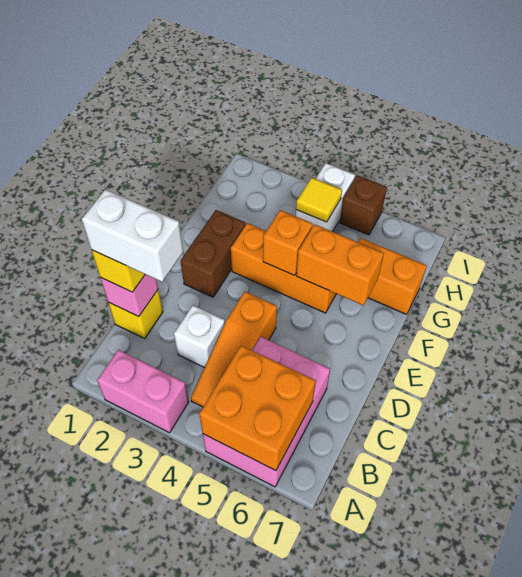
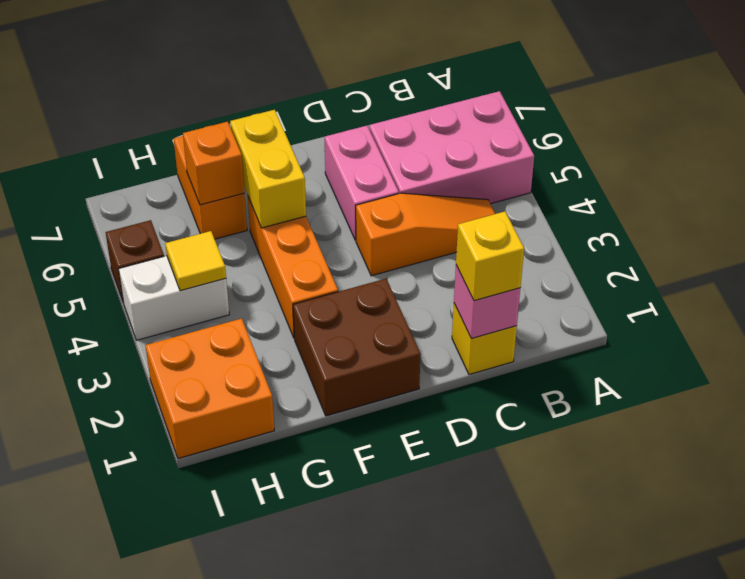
pink brick A2:A3 level 1 -> pink brick D5:D6 level 1
orange brick A5:B6 level 2 -> orange brick H1:I2 level 1
white brick C1:C2 level 4 -> none
white brick C3 level 1 -> none
brown brick E2:F2 level 1 -> brown brick E1:F2 level 1
orange brick F4 level 2 -> orange brick G6 level 2
orange brick F5:F6 level 2 -> yellow brick F5:F6 level 2

